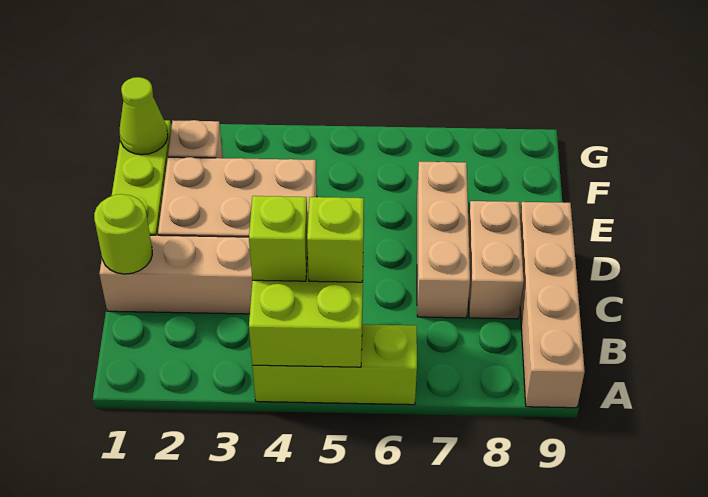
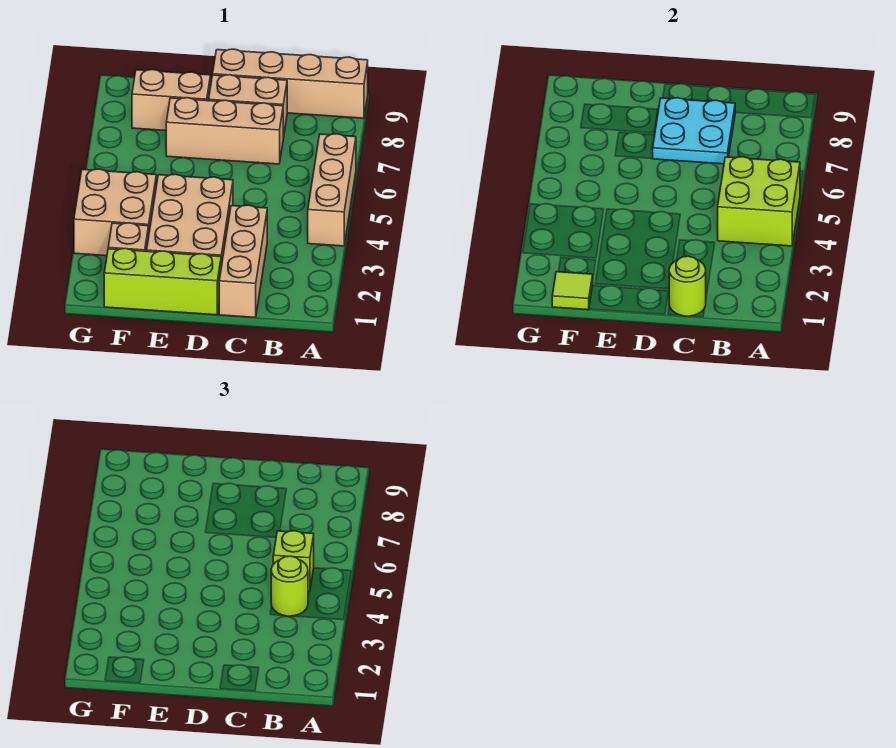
lime brick A4:A6 level 1 -> tan brick A4:A6 level 1
lime brick B4 level 3 -> lime round brick B4 level 3
none -> cyan plate C7:D8 level 2
none -> tan brick E8:F8 level 1
lime cone F1 level 2 -> lime tile F1 level 2
none -> tan brick F3:G4 level 1

